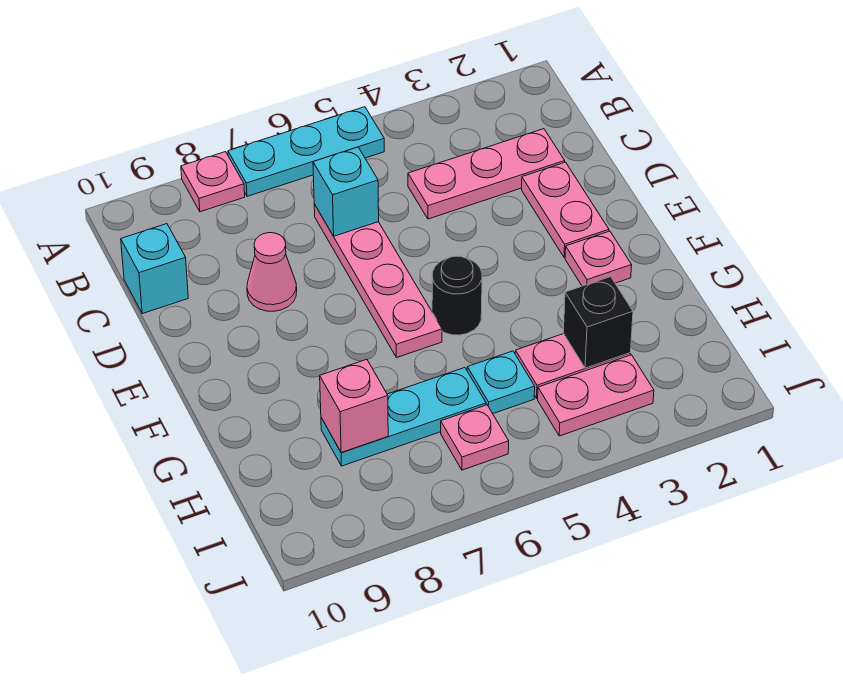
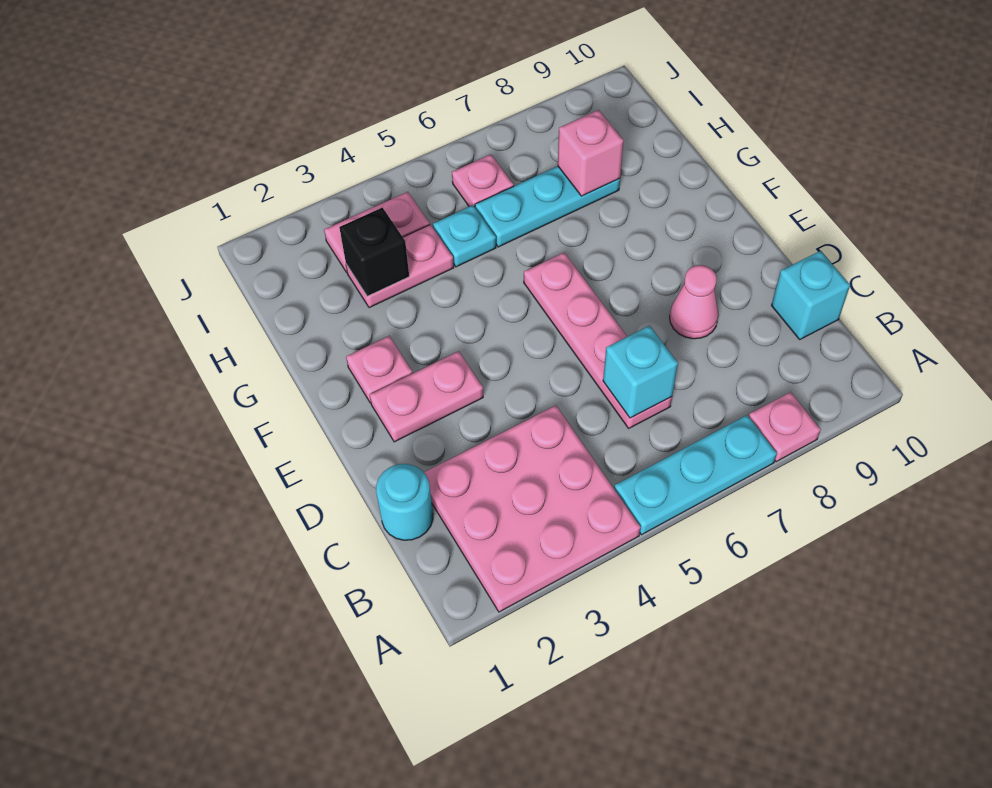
none -> cyan round brick C1 level 1
pink plate C2:C4 level 1 -> pink plate A2:C4 level 1
pink plate D2:E2 level 1 -> pink plate E2:E3 level 1
black round brick F5 level 1 -> none

